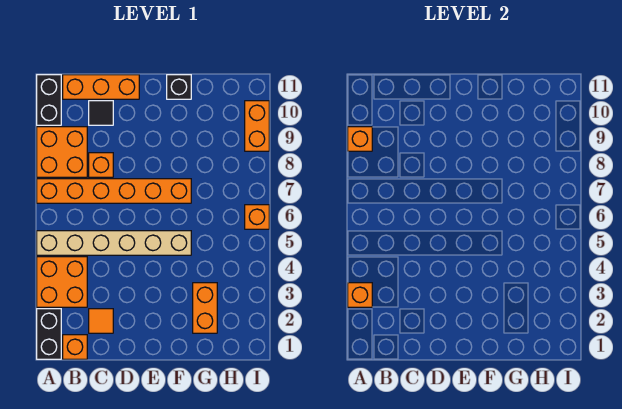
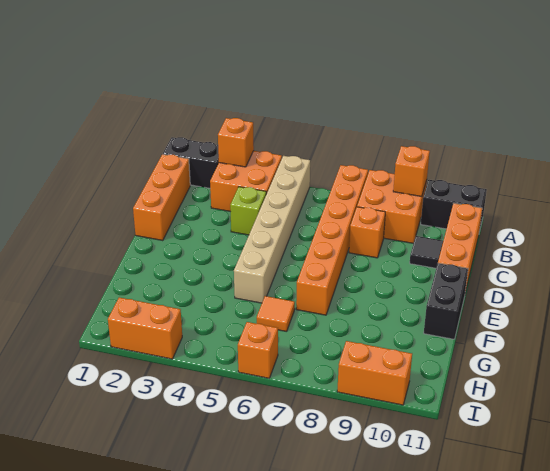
orange brick B1 level 1 -> orange brick B1:D1 level 1
orange tile C2 level 1 -> orange tile G6 level 1
none -> lime brick C4 level 1
black brick F11 level 1 -> black brick E11:F11 level 1
orange brick G2:G3 level 1 -> orange brick I2:I3 level 1

